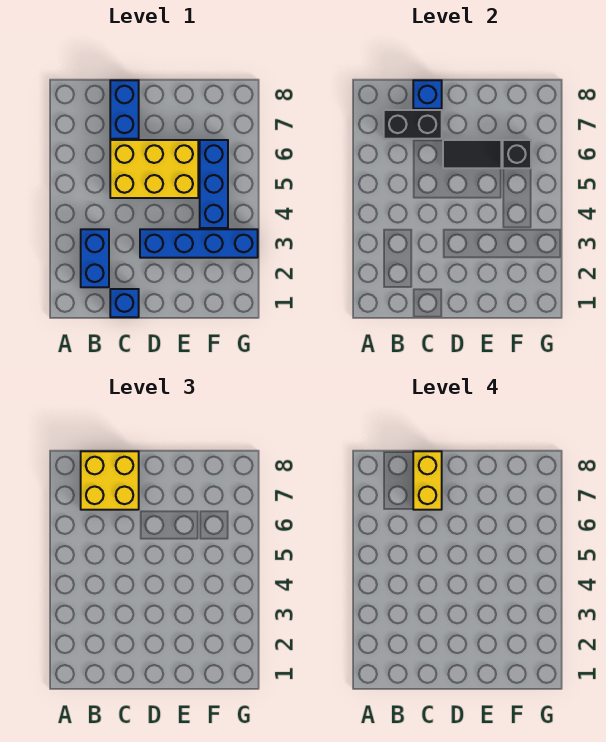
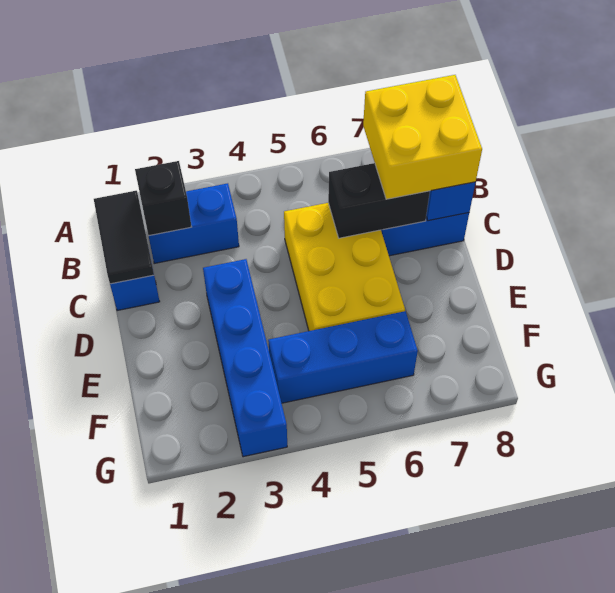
black brick B7:C7 level 2 -> black brick C6:C7 level 2
yellow brick C7:C8 level 4 -> none
black tile D6:E6 level 2 -> black tile B1:C1 level 2
black brick F6 level 2 -> black brick B2 level 2

